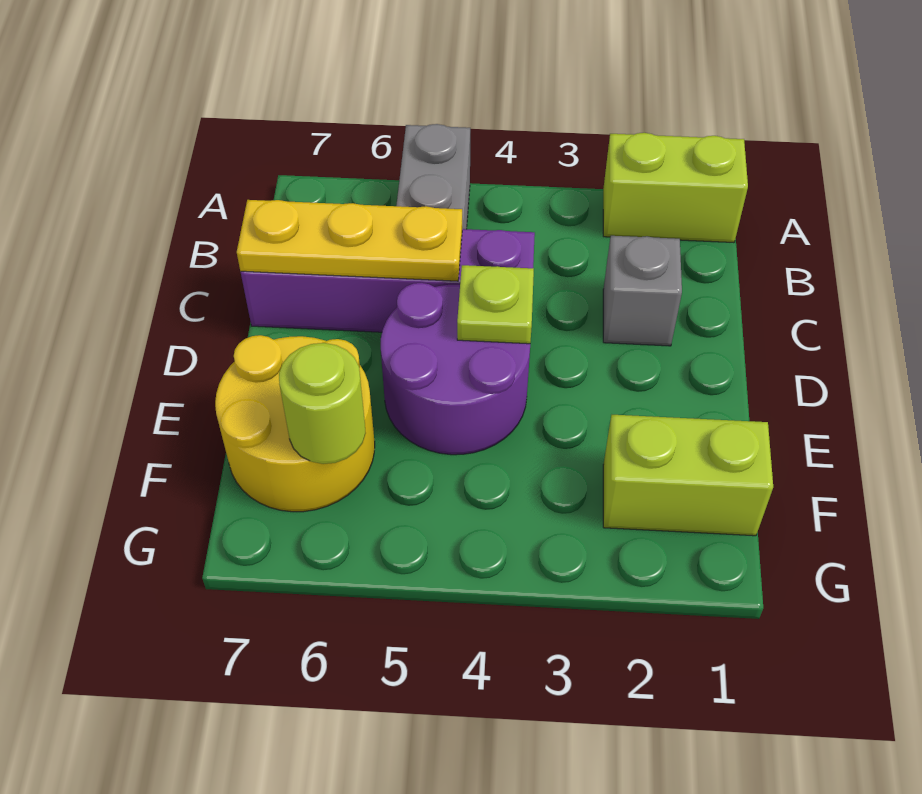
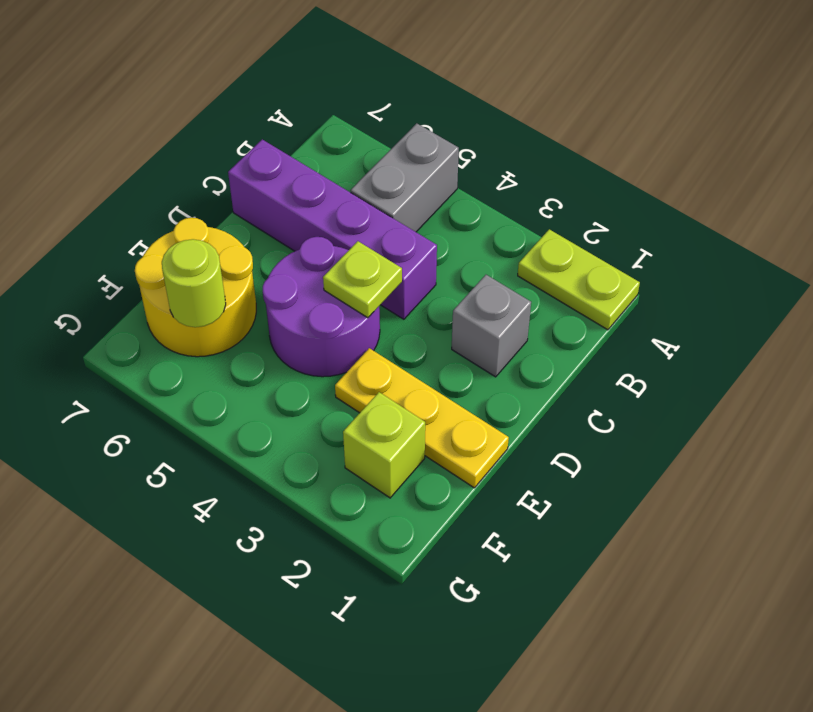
lime brick A1:A2 level 1 -> lime plate A1:A2 level 1
yellow plate C5:C7 level 2 -> yellow plate E1:E3 level 1
lime brick F1:F2 level 1 -> lime brick F2 level 1

